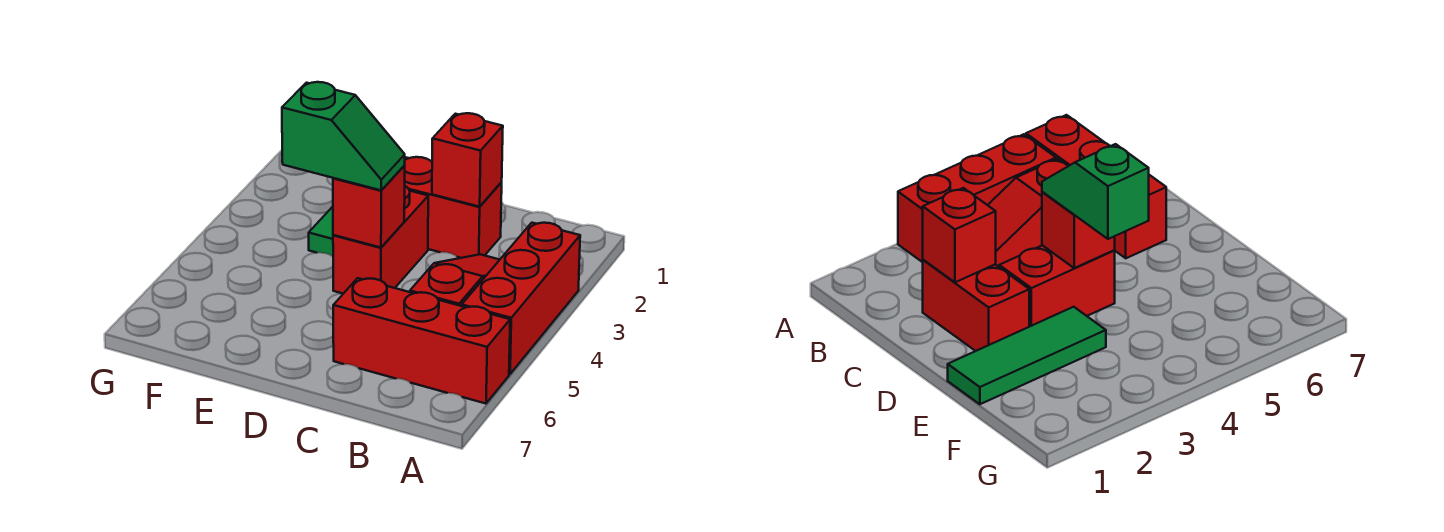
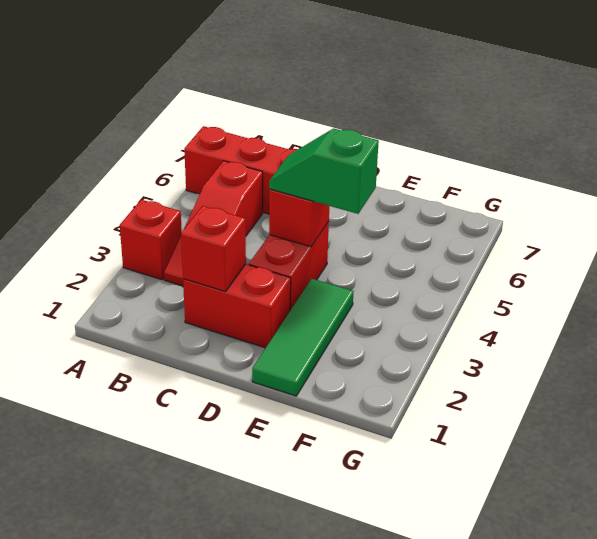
red brick A3:A5 level 1 -> red brick A3 level 1

